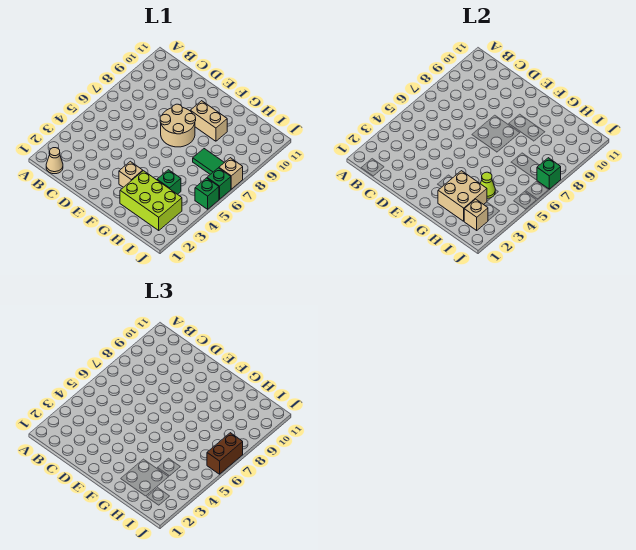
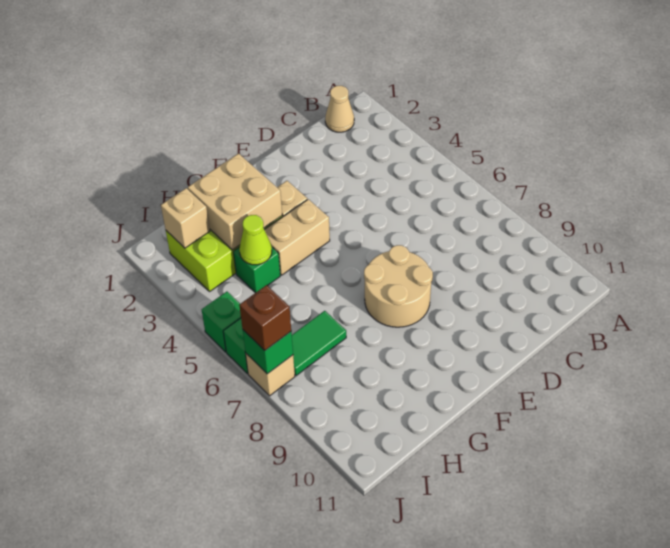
tan brick F9:G9 level 1 -> tan brick F4:G4 level 1
brown brick J6:J7 level 3 -> brown brick J7 level 3

